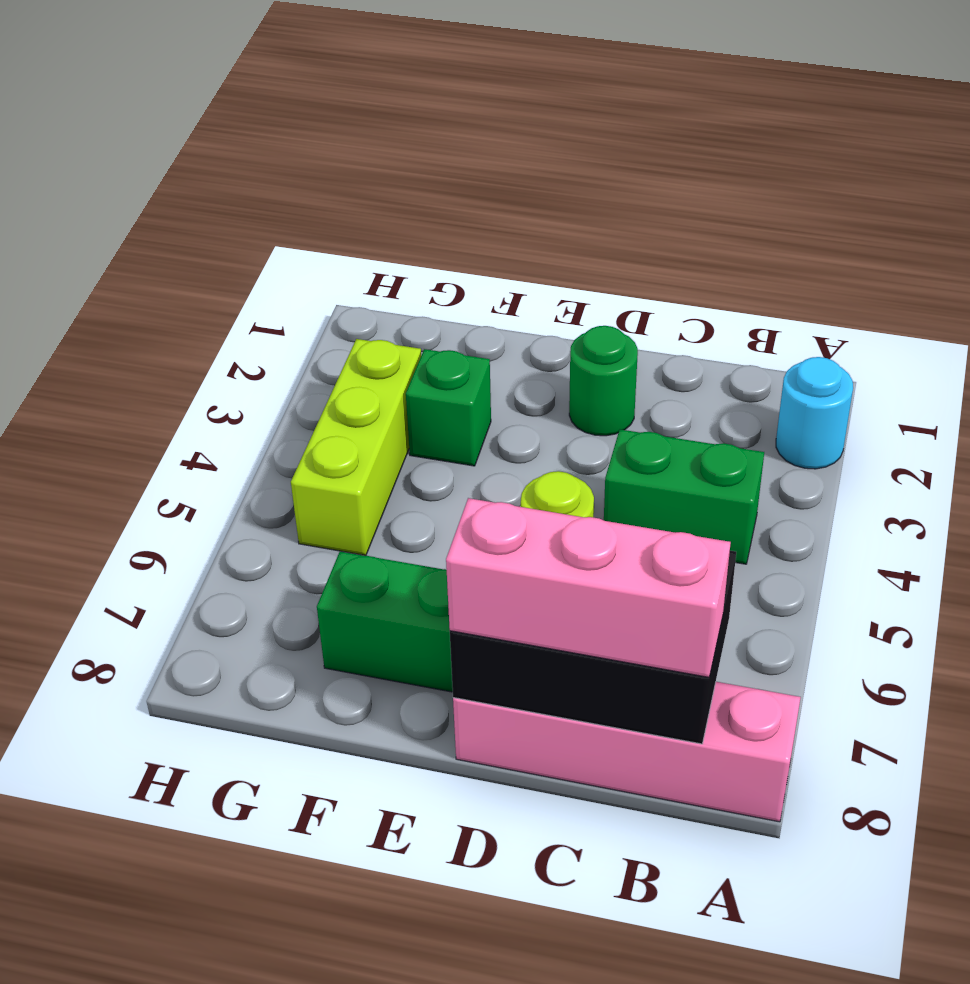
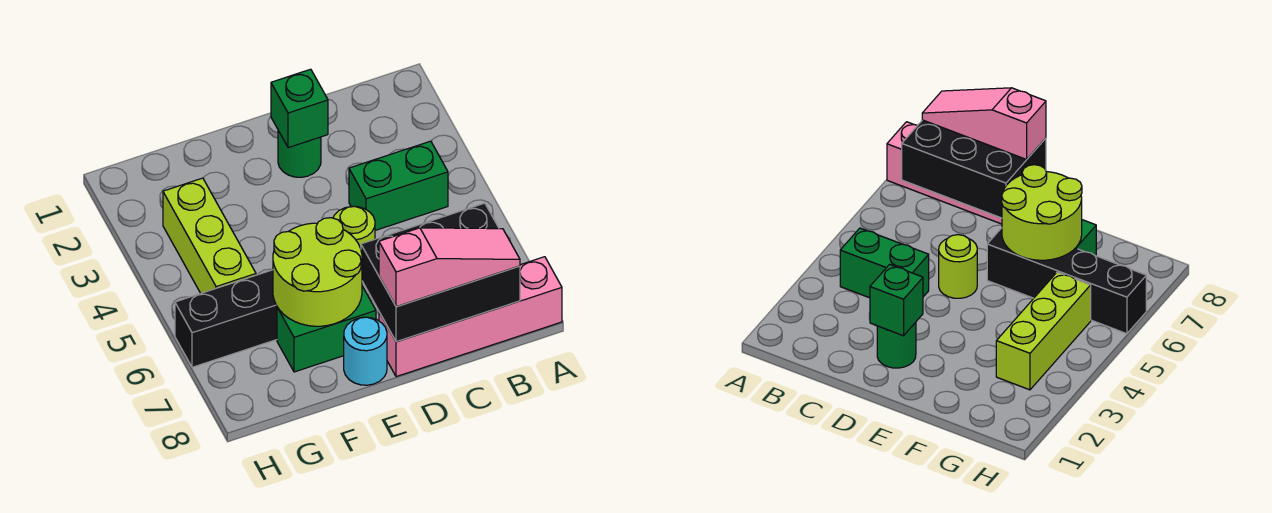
cyan round brick A2 level 1 -> cyan round brick E8 level 1
pink brick B8:D8 level 3 -> pink slope B8:D8 level 3 top D
none -> black brick E6:H6 level 1
none -> lime round brick E6:F7 level 2
green brick F3 level 1 -> green brick D2 level 2

